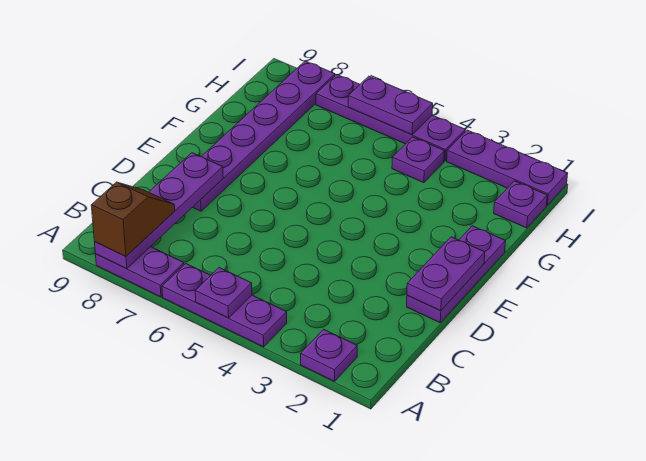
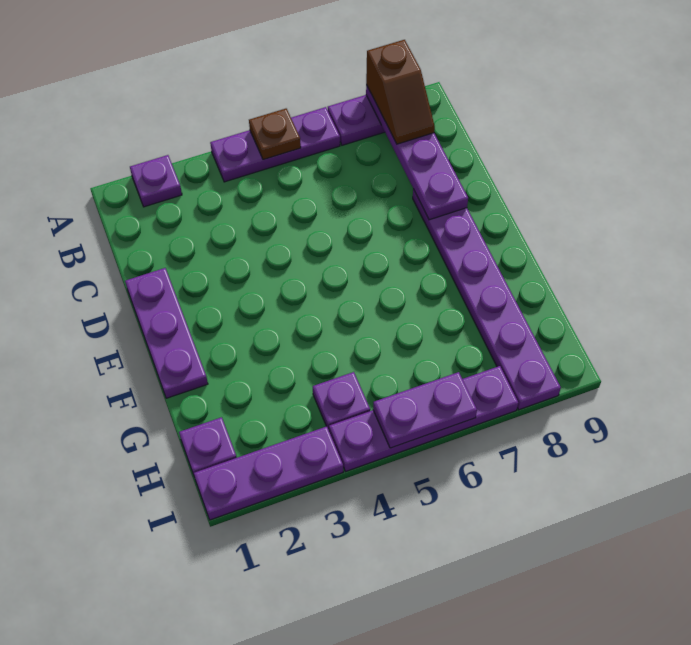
purple plate A5 level 2 -> brown plate A5 level 2
purple plate D1:E1 level 2 -> none

